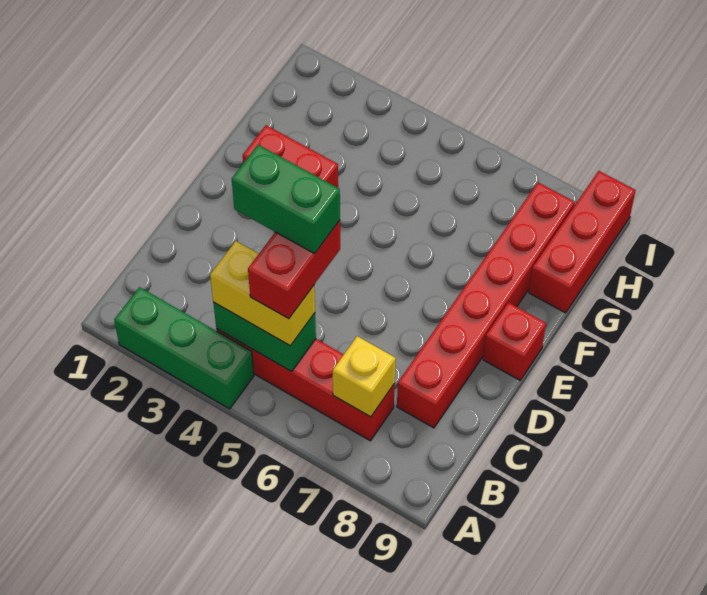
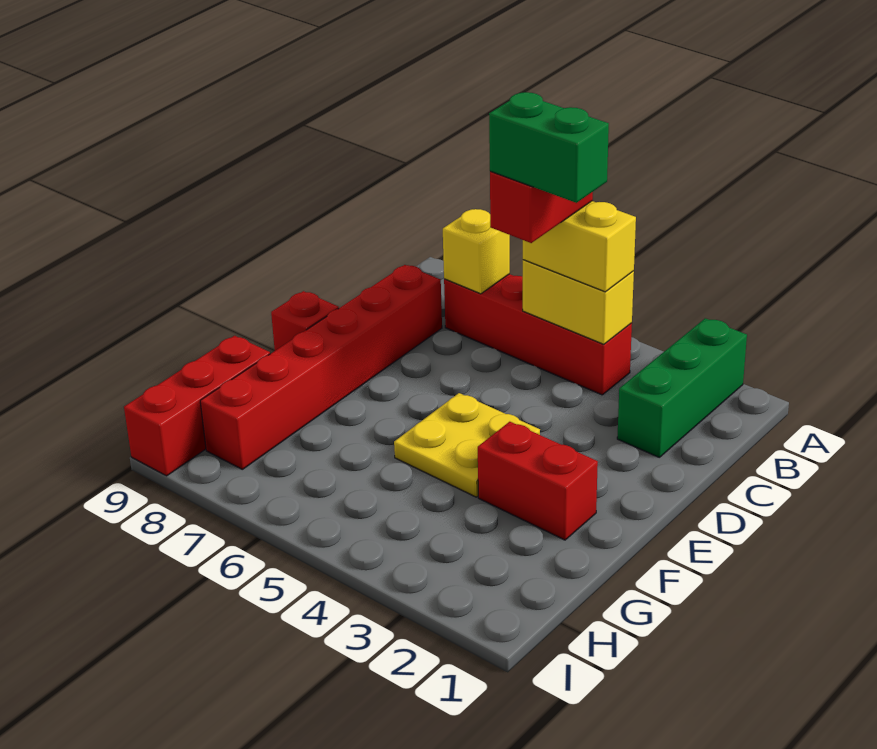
green brick A2:A4 level 1 -> green brick A2:C2 level 1
green brick B4:B5 level 2 -> yellow brick B4:B5 level 2
none -> yellow plate E4:F5 level 1

